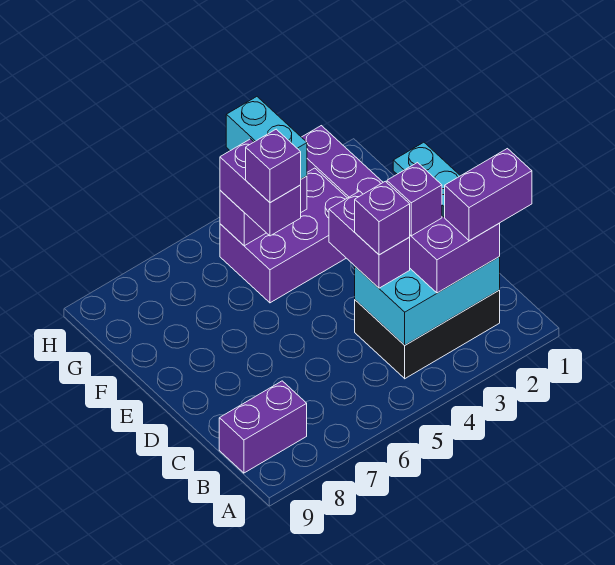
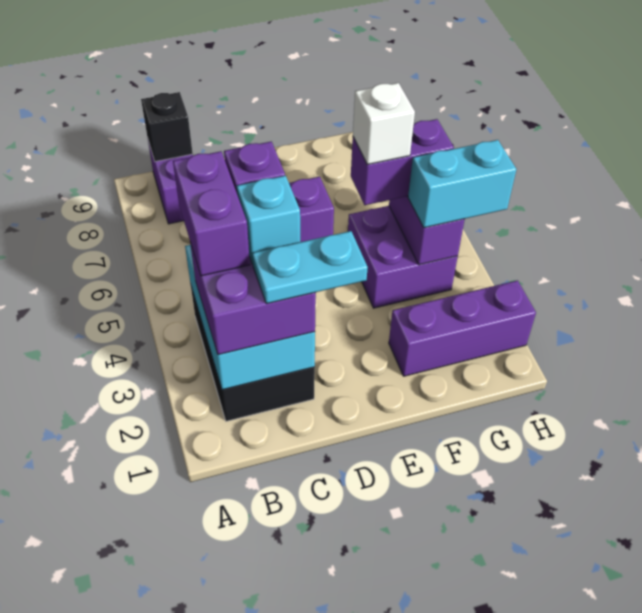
purple brick B1:B2 level 4 -> purple brick B3:B4 level 4
none -> black brick B9 level 2
purple brick C3 level 4 -> cyan brick C3 level 4
purple brick F3:G5 level 1 -> purple brick F4:G5 level 1
purple brick F5 level 4 -> white brick F5 level 4

